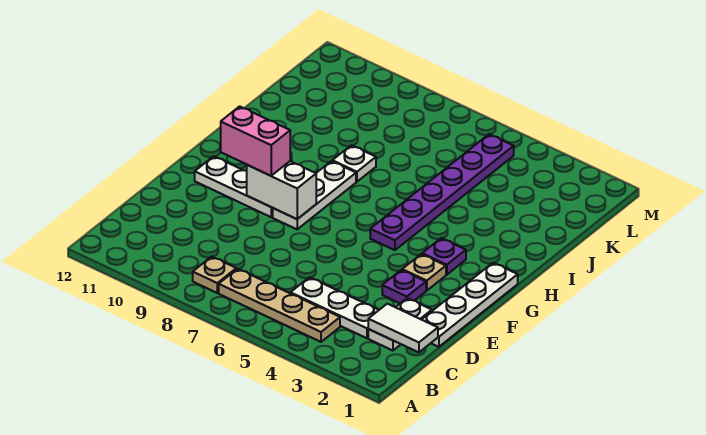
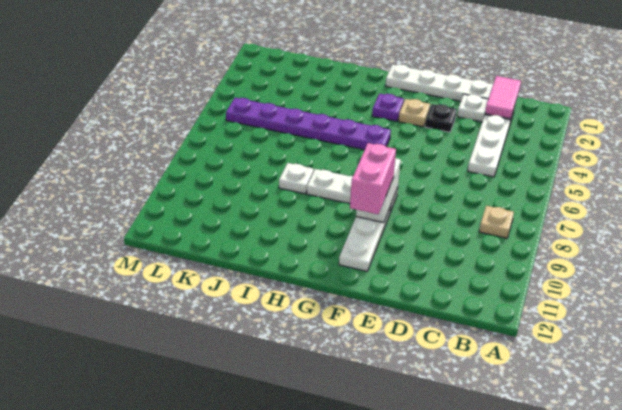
tan plate B4:B7 level 1 -> none
white tile C1:C2 level 2 -> pink tile C1:C2 level 2
purple plate E3 level 1 -> black plate E3 level 1

